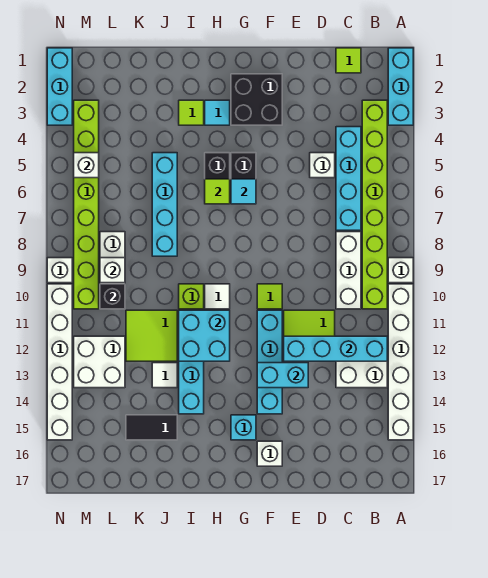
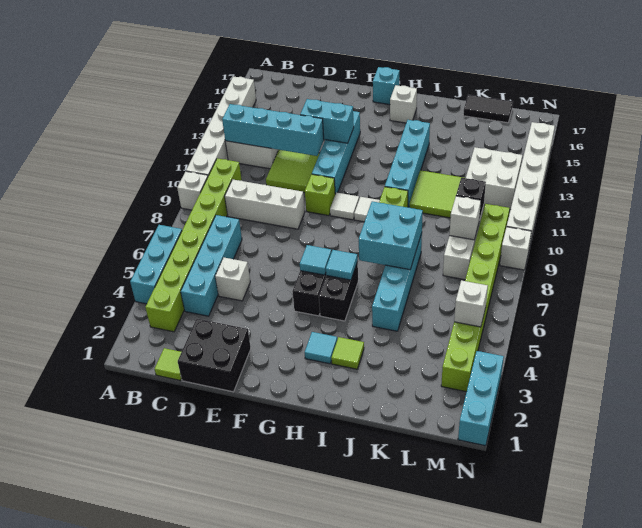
cyan brick A1:A3 level 1 -> cyan brick A4:A6 level 1
white brick C8:C10 level 1 -> white brick C9:E9 level 1
black brick F2:G3 level 1 -> black brick D1:E2 level 1
lime tile F10 level 1 -> lime brick F10 level 1
white brick F16 level 1 -> white brick H16 level 1
cyan brick G15 level 1 -> cyan brick G17 level 1
lime tile H6 level 2 -> cyan tile H6 level 2
cyan brick H11:I12 level 2 -> cyan brick I7:J8 level 2
white tile J13 level 1 -> white tile G10 level 1
black tile J15:K15 level 1 -> black tile K17:L17 level 1

